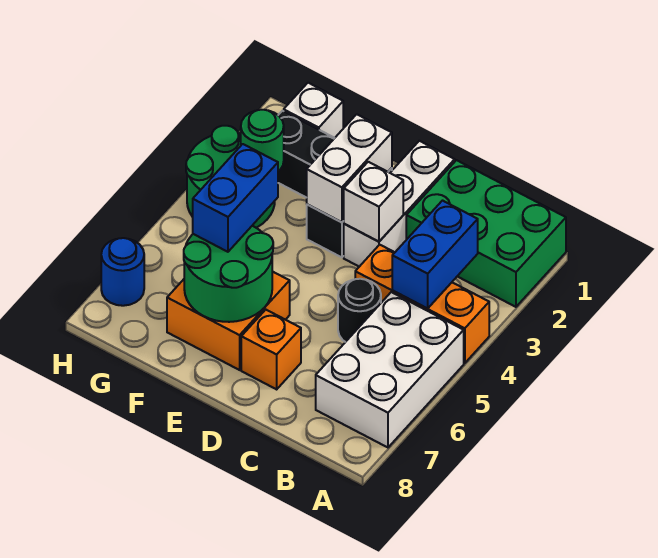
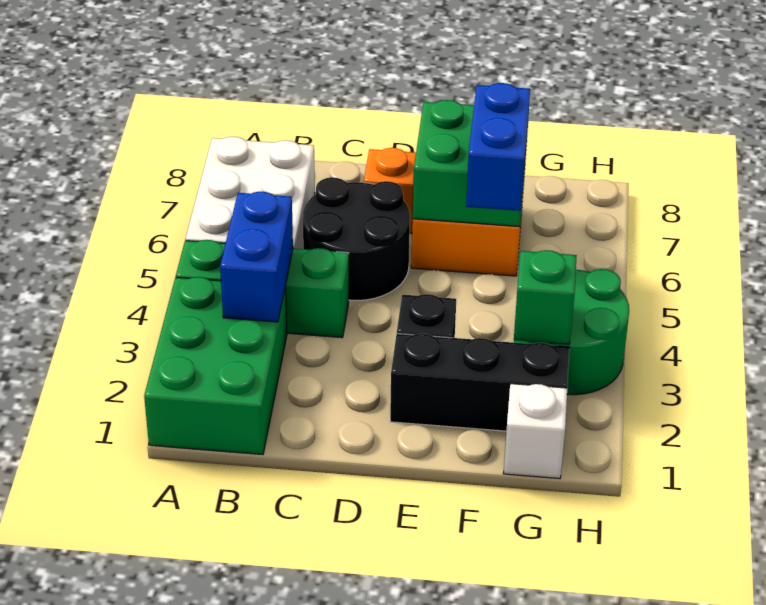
green brick A1:C2 level 1 -> green brick A1:B3 level 1
orange brick A4:C4 level 1 -> green brick A4:C4 level 1
black round brick C5 level 1 -> black round brick C5:D6 level 1
white brick D1:D3 level 1 -> none
white brick D3 level 2 -> none
white brick E2:E3 level 2 -> none
green round brick E6:F7 level 2 -> green brick E6:F7 level 2
green round brick G3 level 2 -> green brick G3 level 2
blue round brick H7 level 1 -> none

